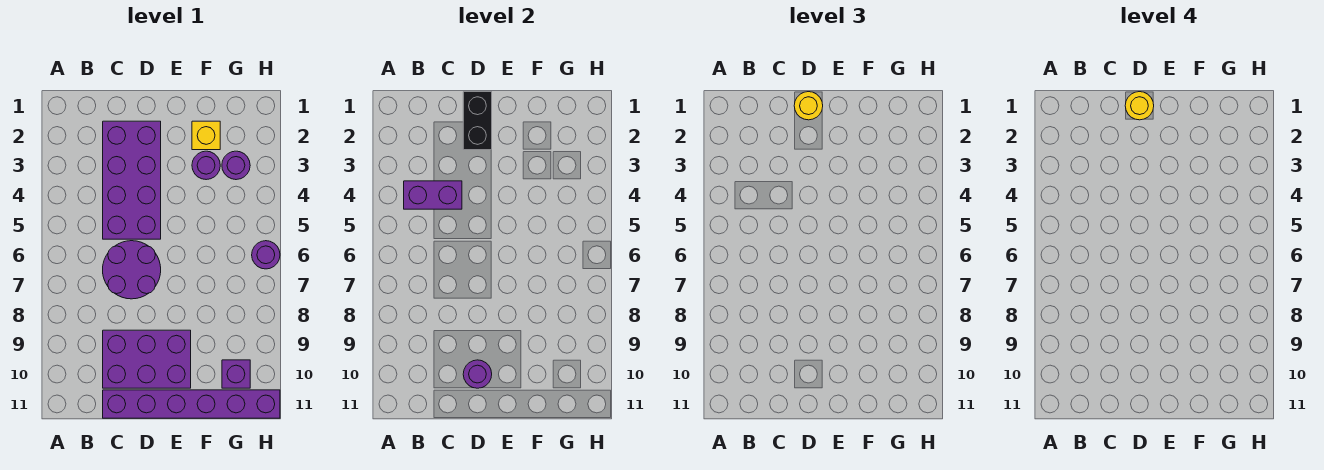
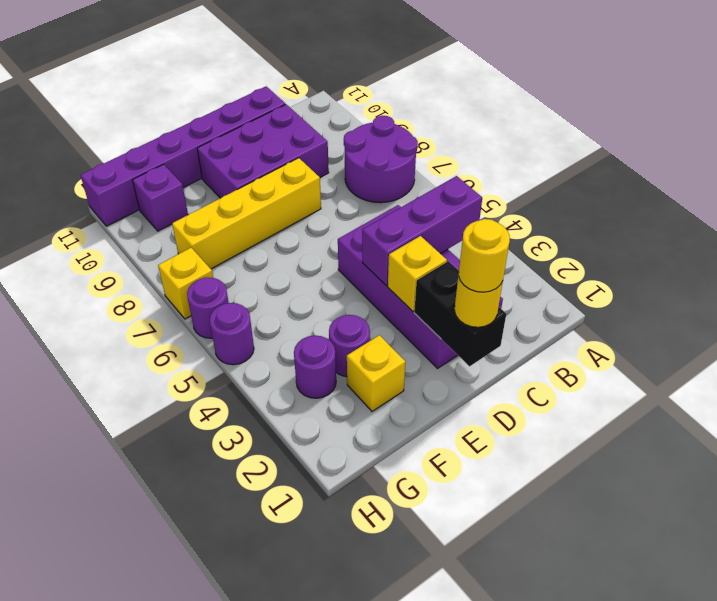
purple brick B4:C4 level 2 -> purple brick B4:D4 level 2
purple round brick C6:D7 level 1 -> purple round brick A7:B8 level 1
none -> yellow brick D3 level 2
none -> yellow brick D8:G8 level 1
purple round brick D10 level 2 -> purple round brick H5 level 1
none -> yellow brick H7 level 1

